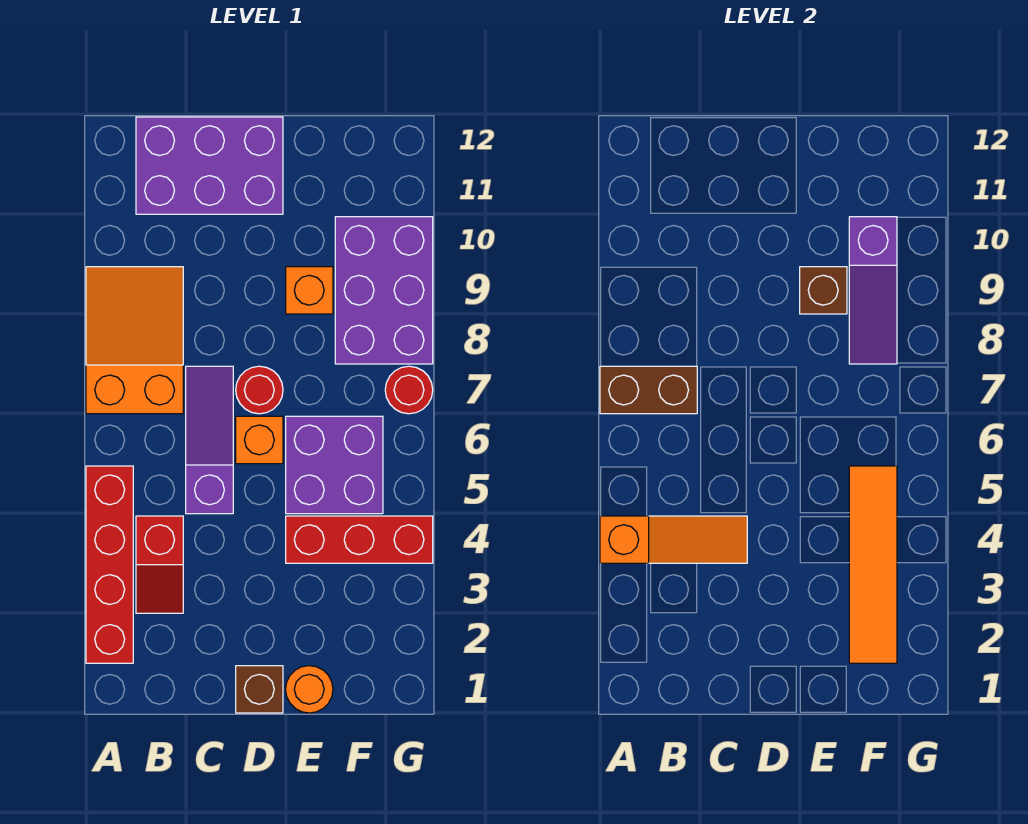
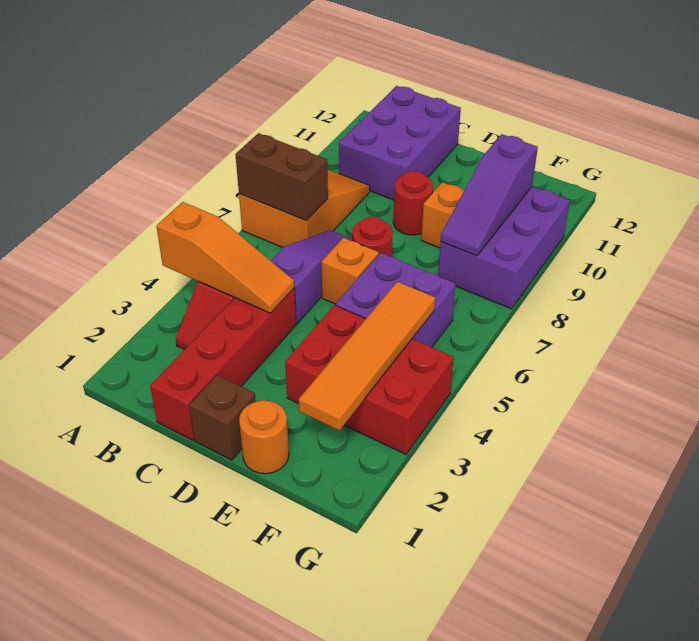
red brick A2:A5 level 1 -> red brick C1:C4 level 1
purple brick B11:D12 level 1 -> purple brick B10:C12 level 1
red brick E4:G4 level 1 -> red brick E3:G4 level 1
brown brick E9 level 2 -> none
red round brick G7 level 1 -> red round brick D9 level 1

